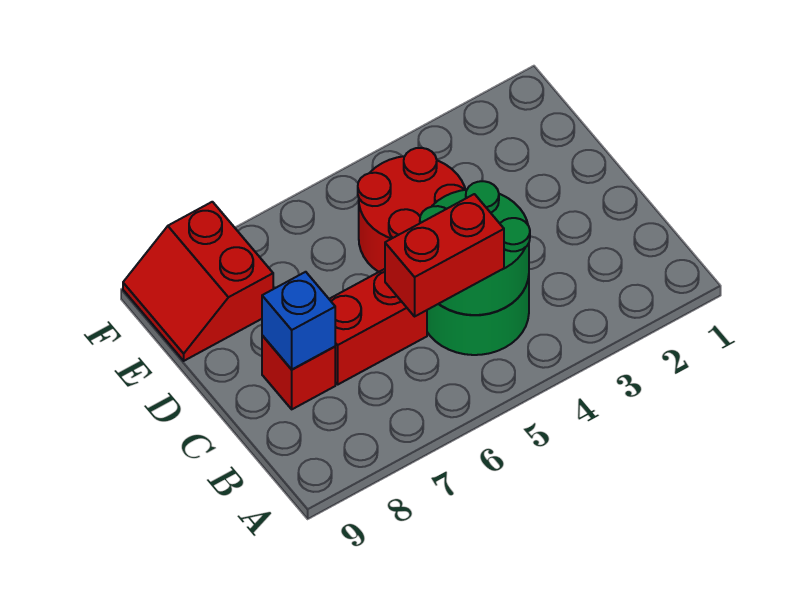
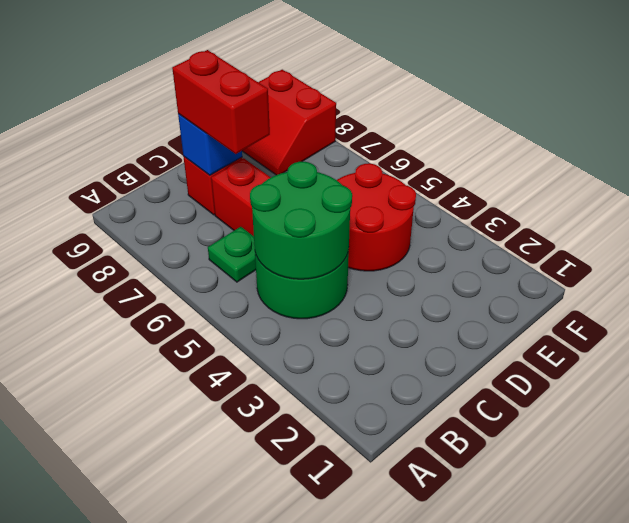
red brick B5:B6 level 3 -> red brick C7:C8 level 3
none -> green plate B6 level 1
red slope E8:F9 level 1 top 8 -> red slope E8:F9 level 1 top F

